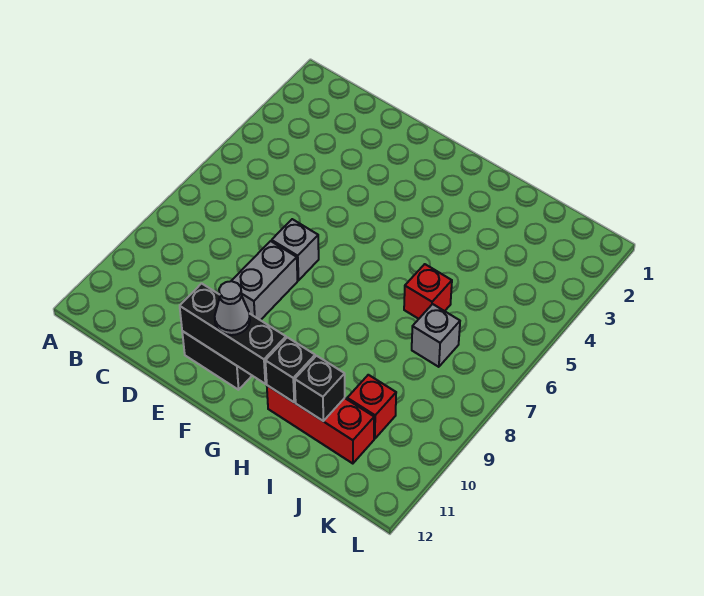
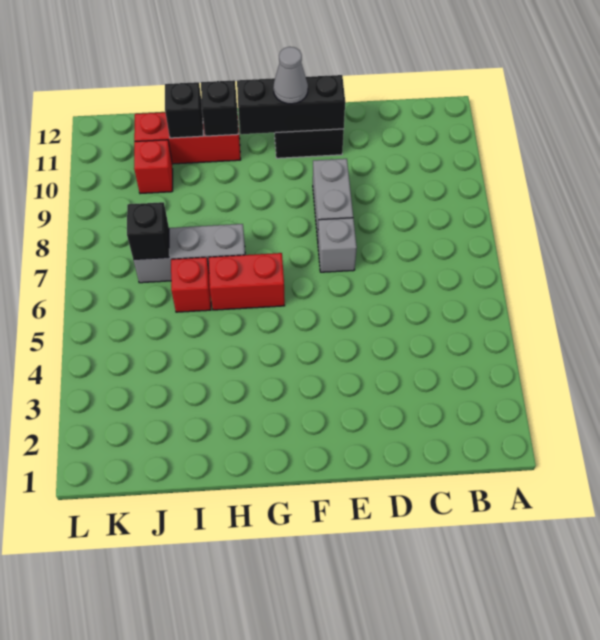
none -> red brick G6:H6 level 1
grey brick J7 level 1 -> grey brick H7:J7 level 1
none -> black brick J7 level 2

